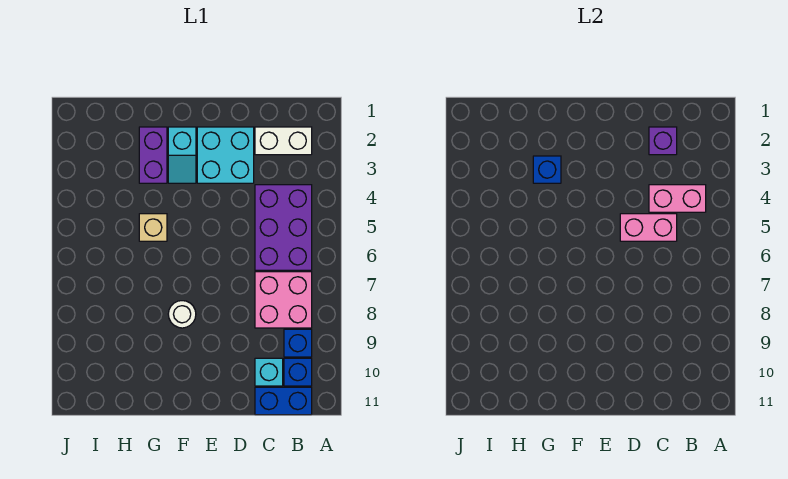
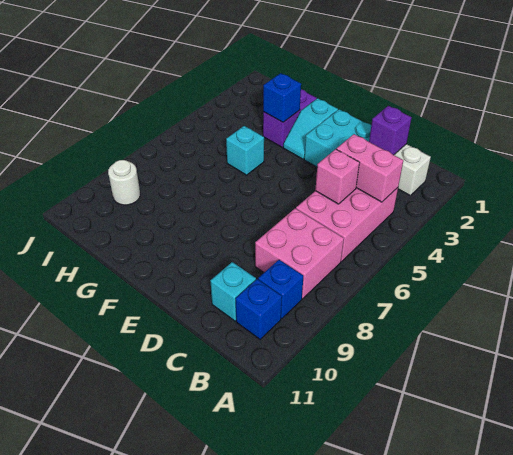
purple brick B4:C6 level 1 -> pink brick B4:C6 level 1
blue brick B11:C11 level 1 -> none
pink brick C5:D5 level 2 -> pink brick C5 level 2
white round brick F8 level 1 -> white round brick I9 level 1
tan brick G5 level 1 -> cyan brick G5 level 1

